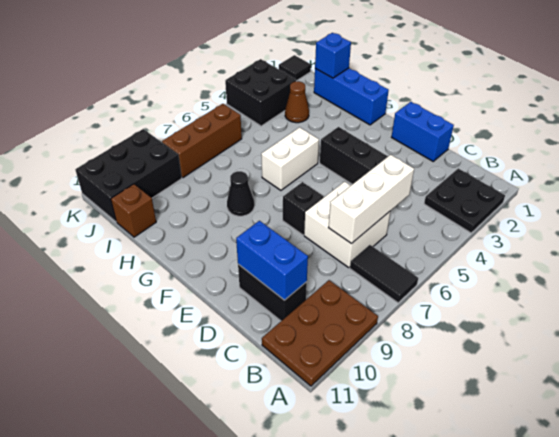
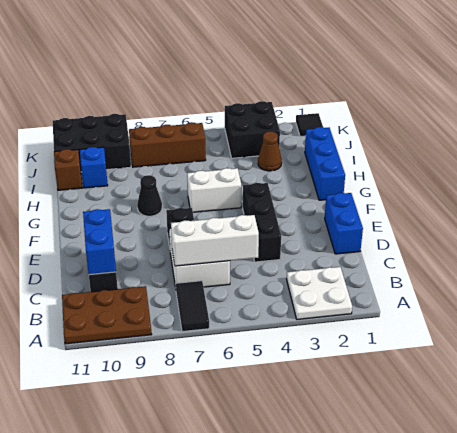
black plate A2:B3 level 1 -> white plate A2:B3 level 1
blue brick I1 level 2 -> blue brick I10 level 1

